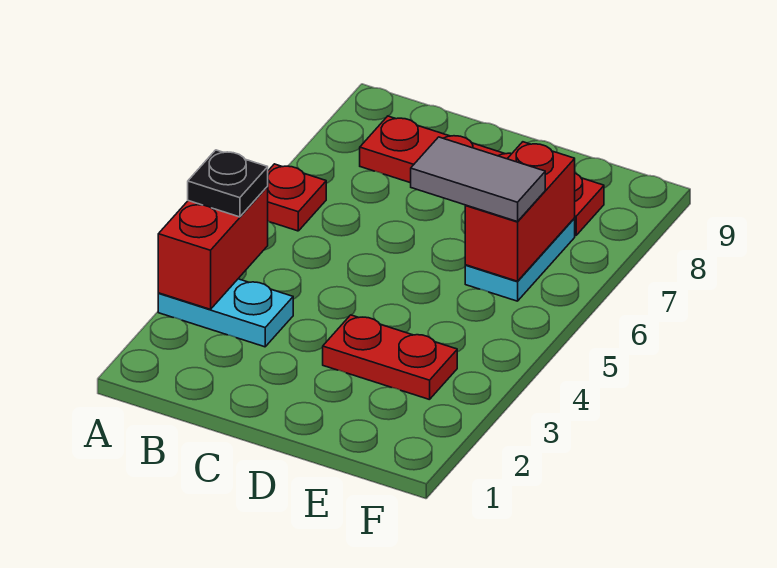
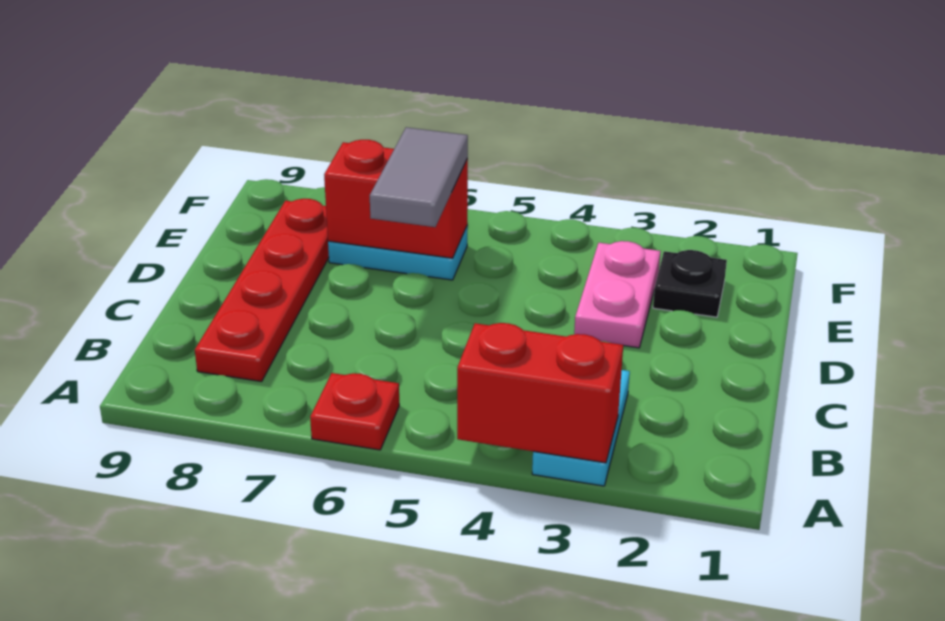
black plate A4 level 3 -> black plate E2 level 1
red plate D3:E3 level 1 -> pink plate D3:E3 level 1

